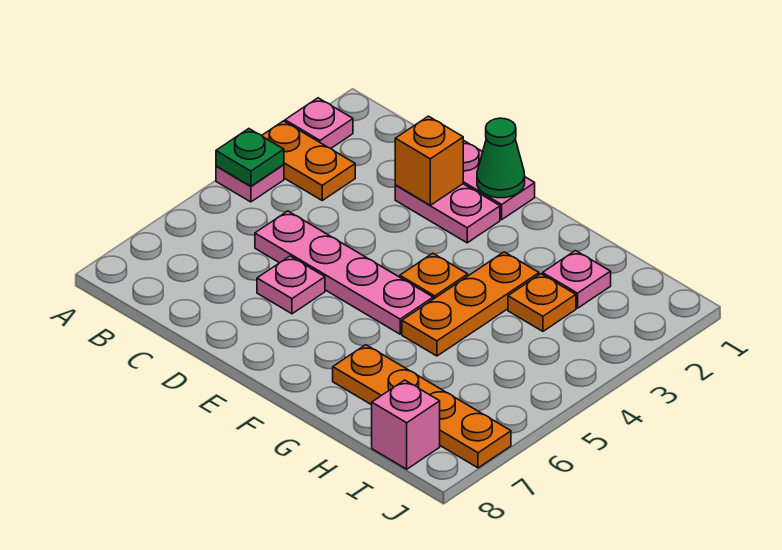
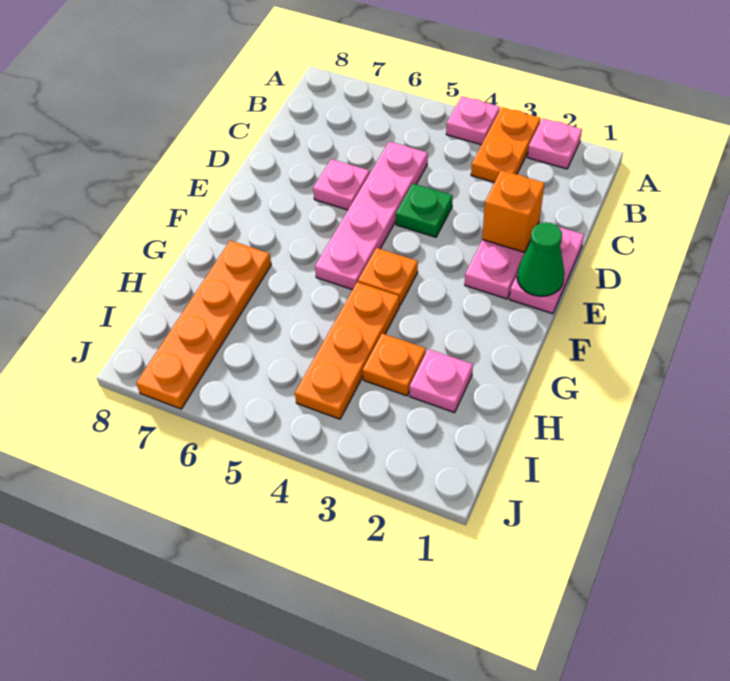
green plate A4 level 2 -> green plate D4 level 1
orange plate G3:G5 level 1 -> orange plate G4:I4 level 1
pink brick I8 level 1 -> none

